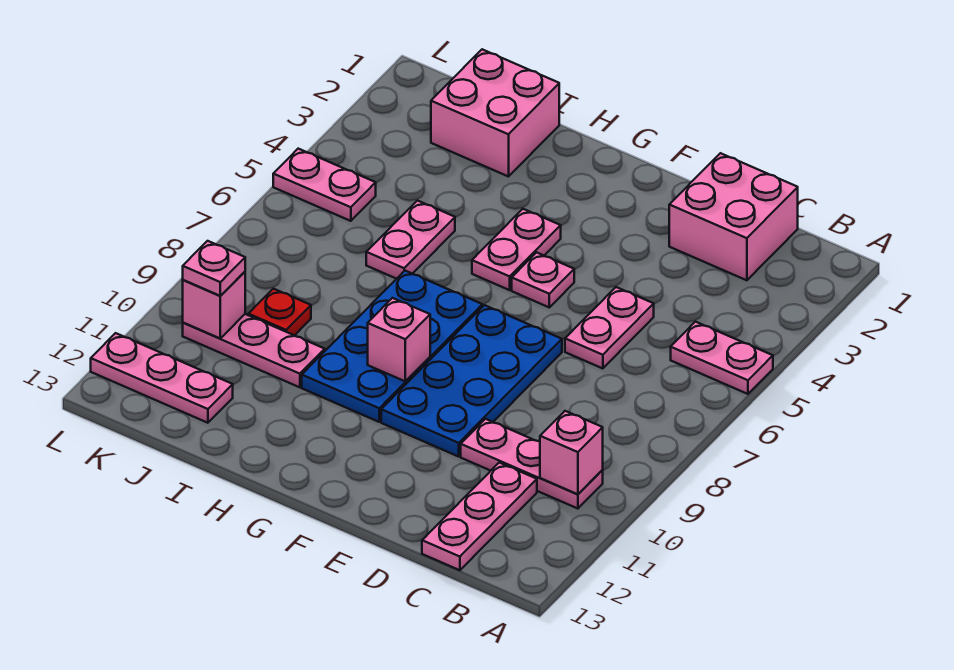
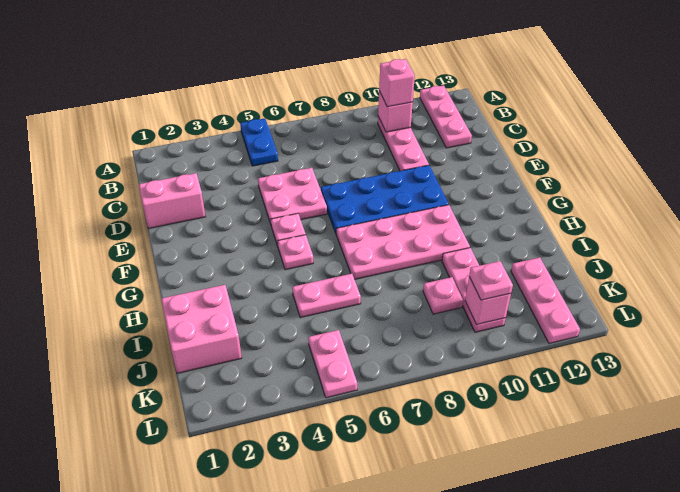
pink plate A5:B5 level 1 -> blue plate A5:B5 level 1
pink brick C1:D2 level 1 -> pink brick D1:D2 level 1
pink plate C11:C13 level 1 -> pink plate A12:C12 level 1
pink plate D5:D6 level 1 -> pink plate D5:E6 level 1
pink plate G4:G5 level 1 -> pink plate G5 level 1
blue plate G7:H10 level 1 -> pink plate G7:H10 level 1
pink brick G9 level 2 -> pink brick B10 level 3
red plate J9 level 1 -> pink plate J9 level 1

